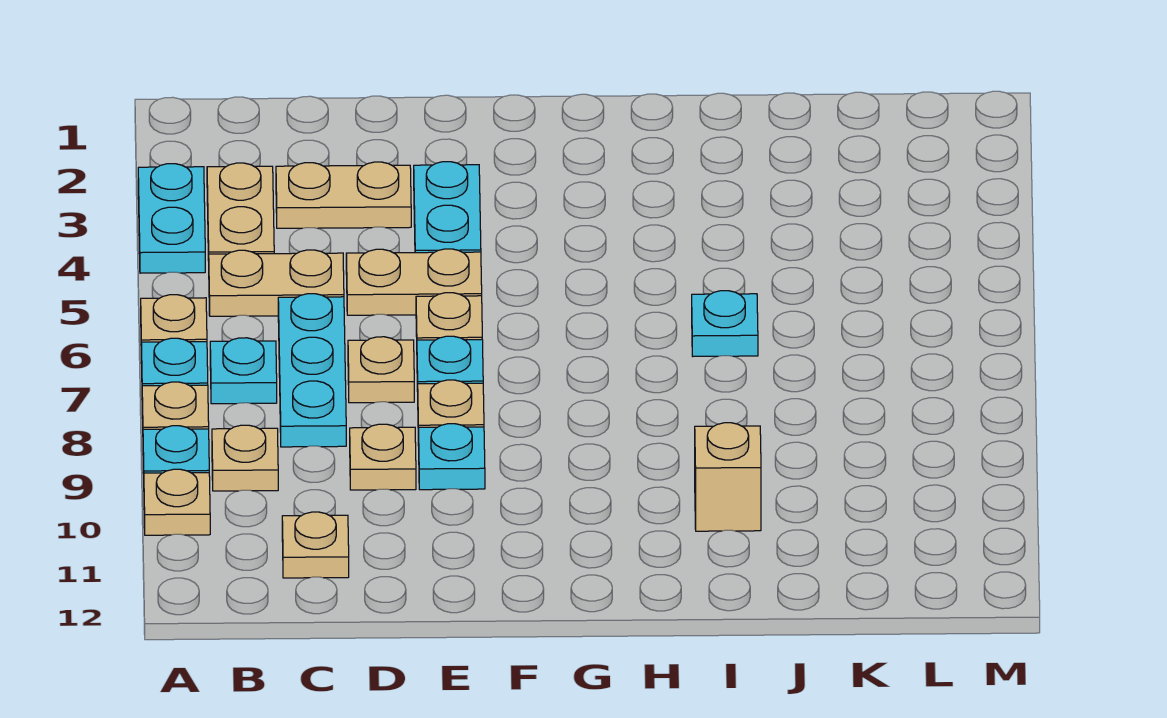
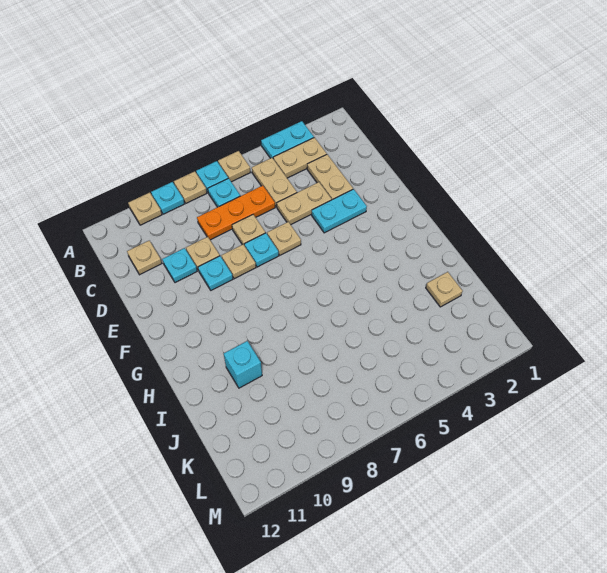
tan plate B9 level 1 -> tan plate J2 level 1
cyan plate C6:C8 level 1 -> orange plate C6:C8 level 1
tan plate D5:E5 level 1 -> tan plate D4:D5 level 1
cyan plate I6 level 1 -> cyan plate D10 level 1
tan brick I10 level 1 -> cyan brick I10 level 1

